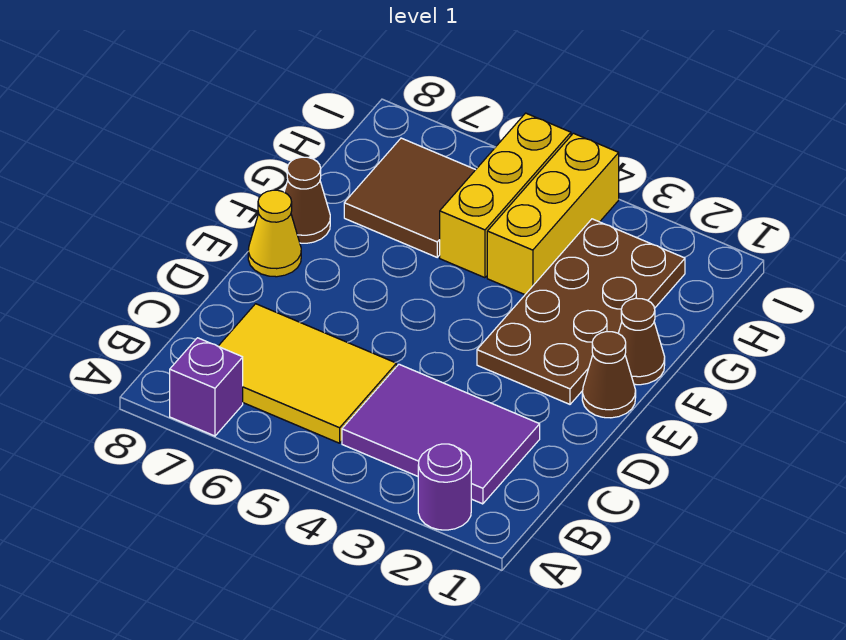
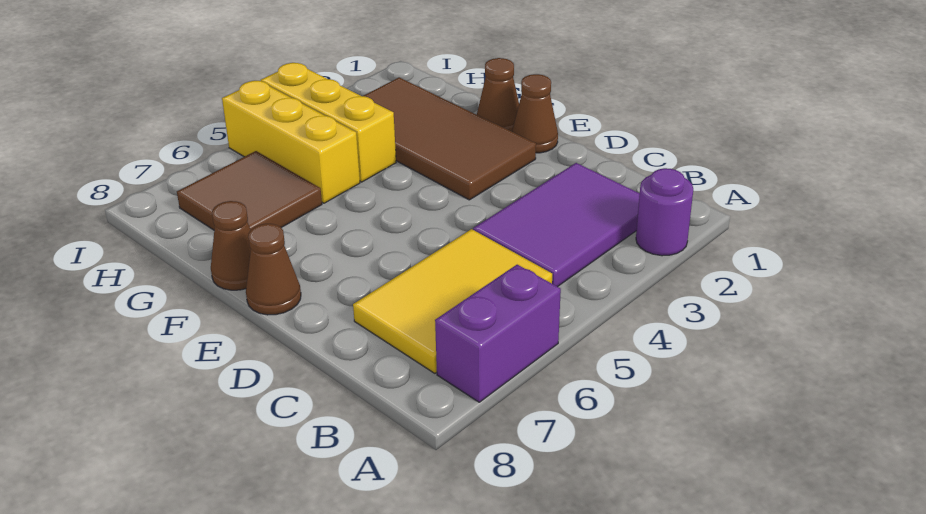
purple brick A7 level 1 -> purple brick A6:A7 level 1
brown plate E2:H3 level 1 -> brown tile E2:H3 level 1
yellow cone E8 level 1 -> brown cone E8 level 1

